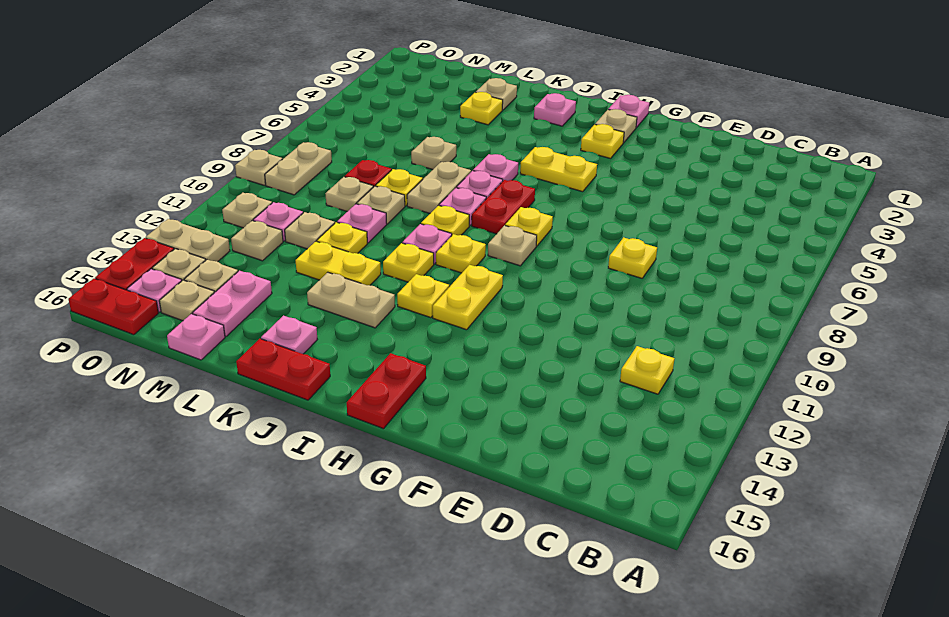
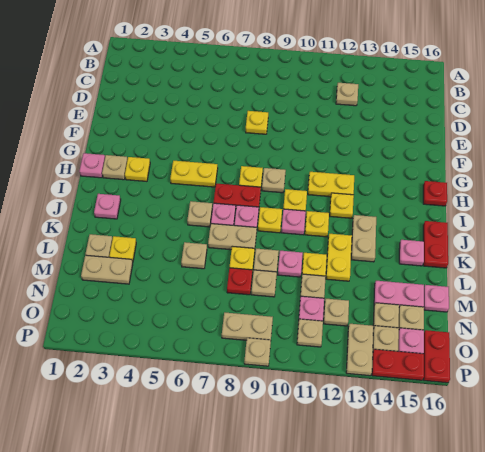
yellow plate C12 level 1 -> tan plate C12 level 1
yellow plate H5:I5 level 1 -> yellow plate H5:H6 level 1
red plate H15:H16 level 1 -> red plate H16 level 1
pink plate J6 level 1 -> tan plate J6 level 1
none -> tan plate M2:M3 level 1

